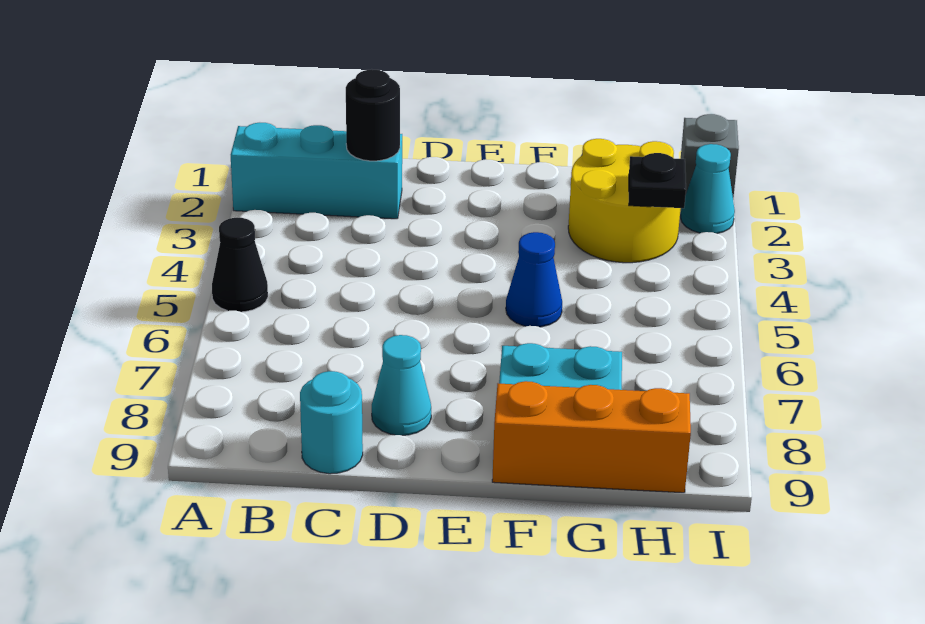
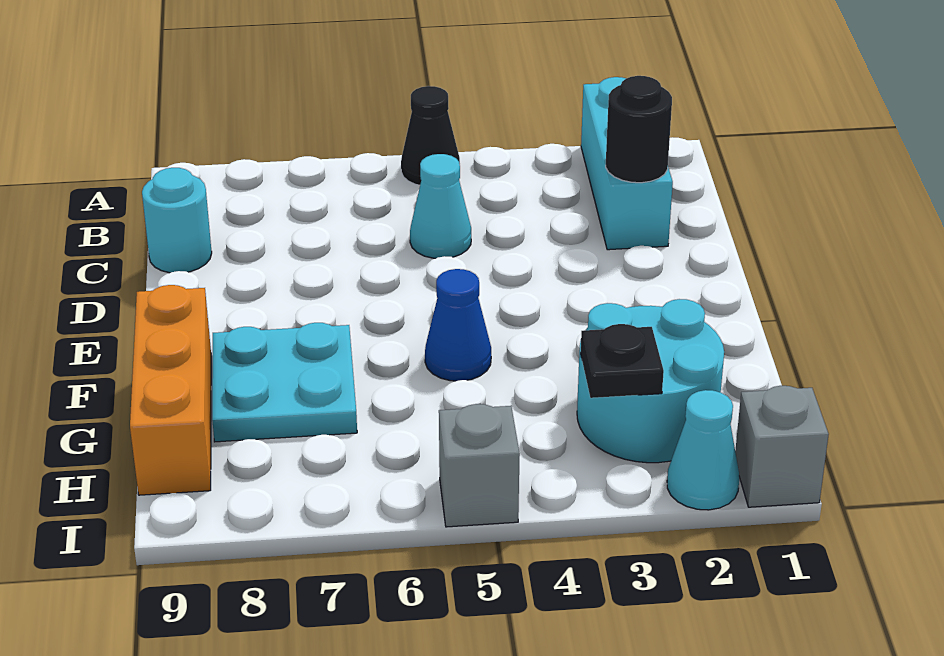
cyan cone D8 level 1 -> cyan cone C5 level 1
yellow round brick G2:H3 level 1 -> cyan round brick G2:H3 level 1
none -> grey brick I5 level 1

